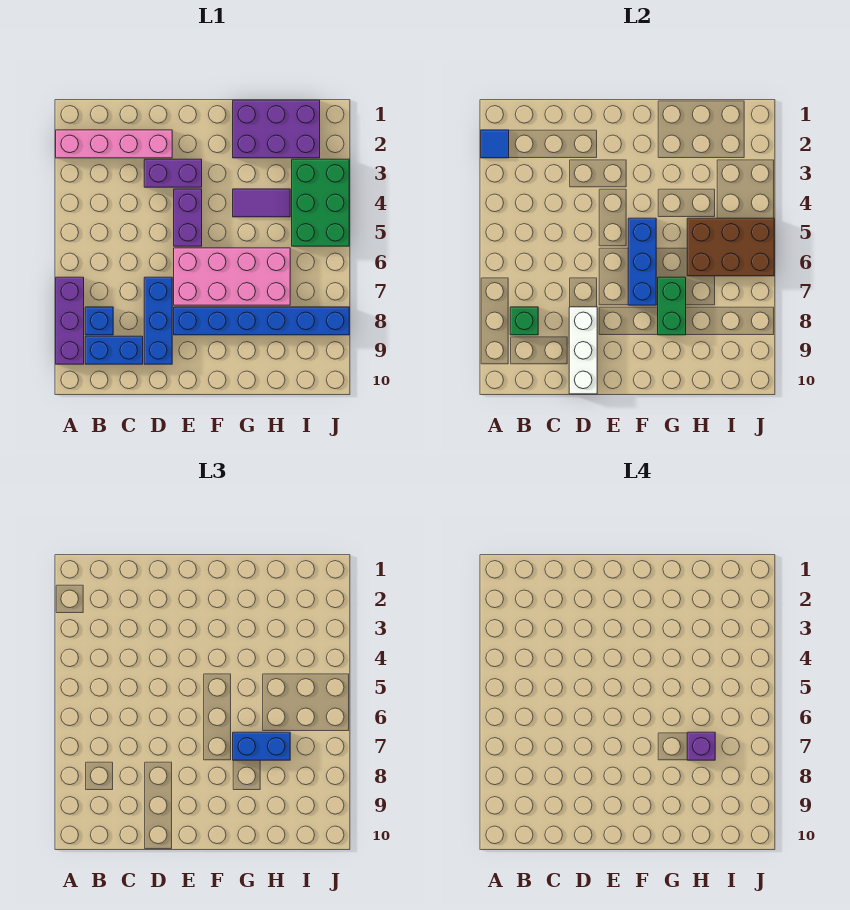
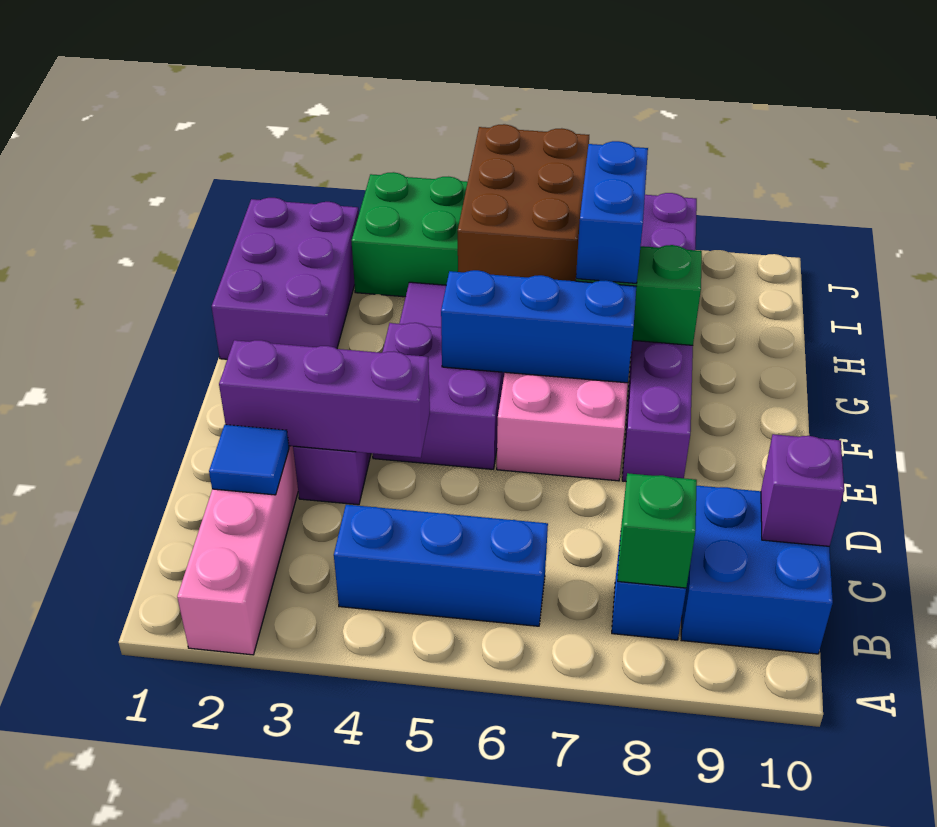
blue tile A2 level 2 -> blue tile C2 level 2
purple brick A7:A9 level 1 -> purple brick D2:D4 level 2
blue brick B9:C9 level 1 -> blue brick B9:C10 level 1
blue brick D7:D9 level 1 -> blue brick B4:B6 level 1
white brick D8:D10 level 2 -> none
purple brick E4:E5 level 1 -> purple brick E4:F5 level 1
blue brick E8:J8 level 1 -> purple brick E8:J8 level 1
purple brick H7 level 4 -> purple brick C10 level 2

